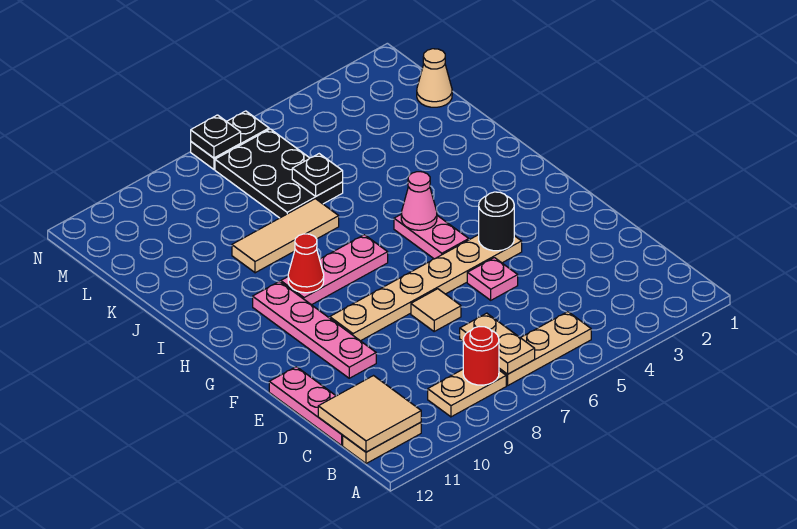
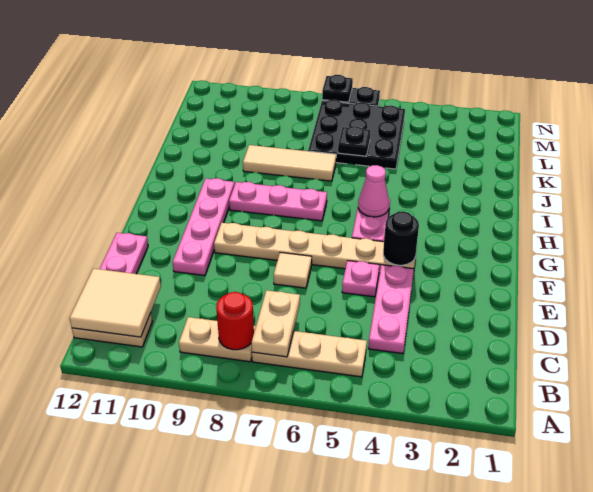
none -> pink plate C4:E4 level 1
red cone H9 level 2 -> none
black plate K6:M7 level 1 -> black plate K5:M7 level 1
tan cone L1 level 1 -> none

